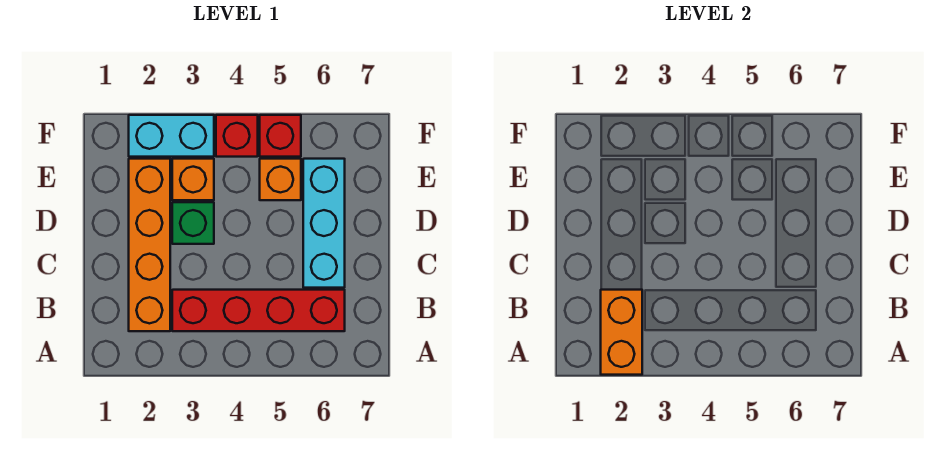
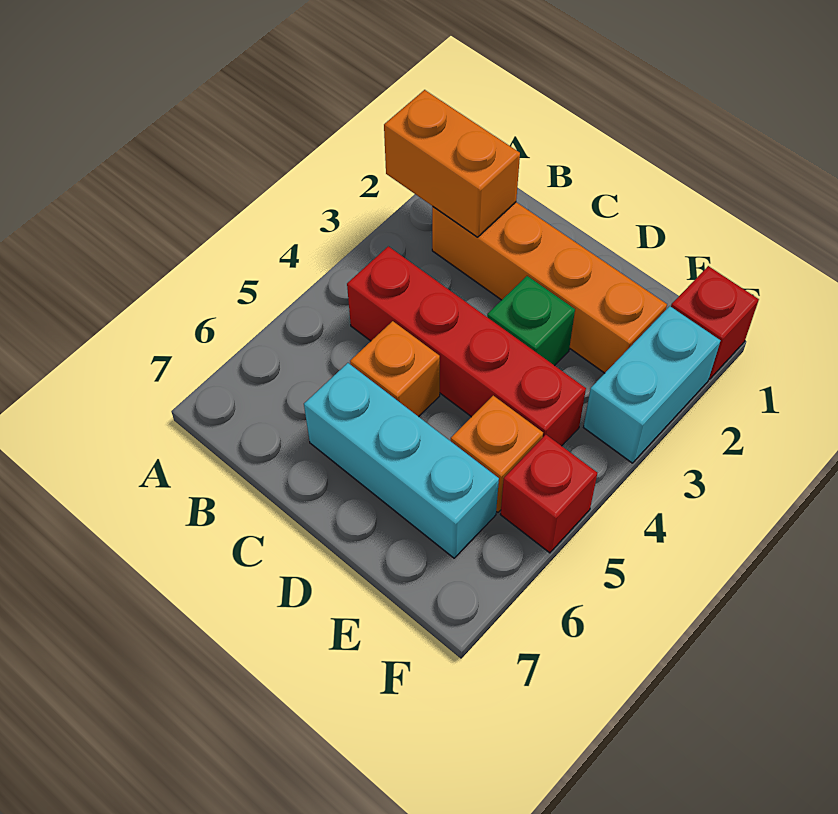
red brick B3:B6 level 1 -> red brick B4:E4 level 1
orange brick E3 level 1 -> orange brick C5 level 1
red brick F4 level 1 -> red brick F1 level 1

